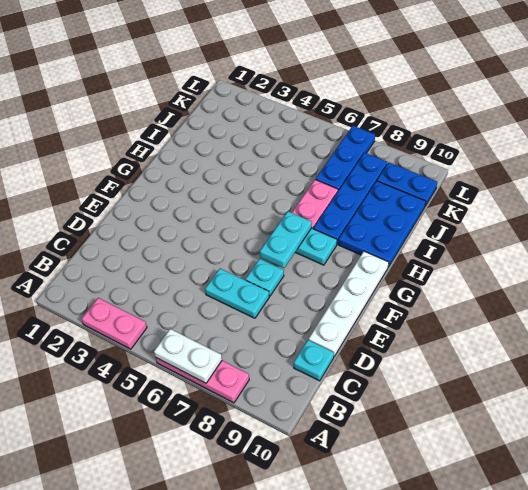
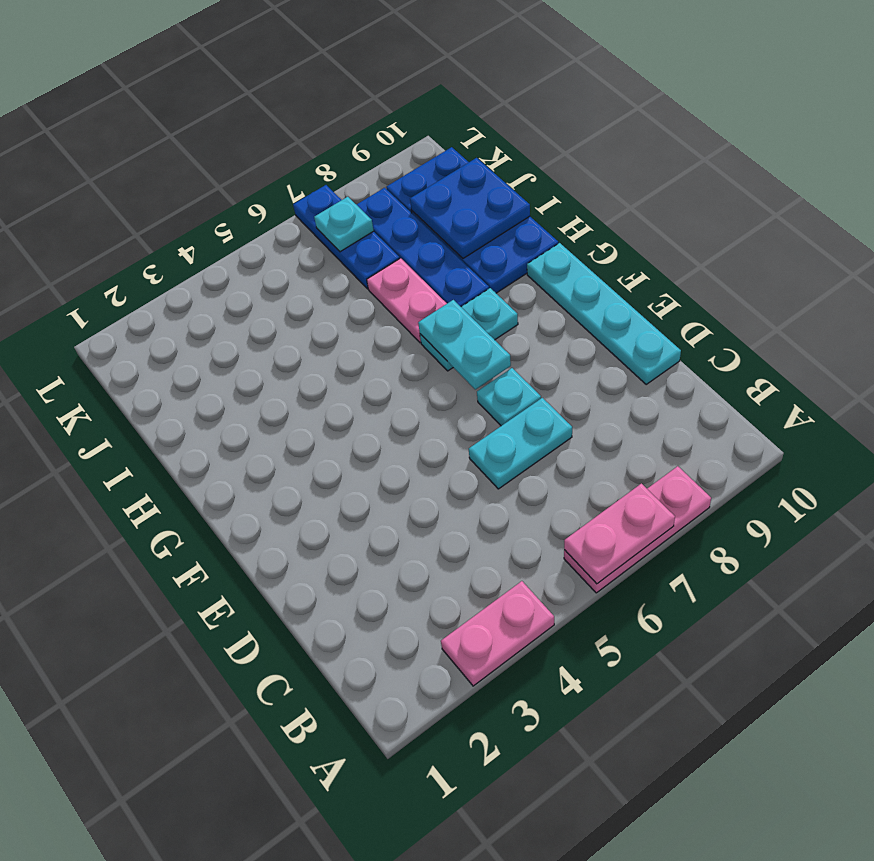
white plate A6:A7 level 2 -> pink plate A6:A7 level 2
cyan plate C10 level 1 -> cyan plate K7 level 2
white plate D10:G10 level 1 -> cyan plate D10:G10 level 1
none -> blue plate I9:J10 level 2

